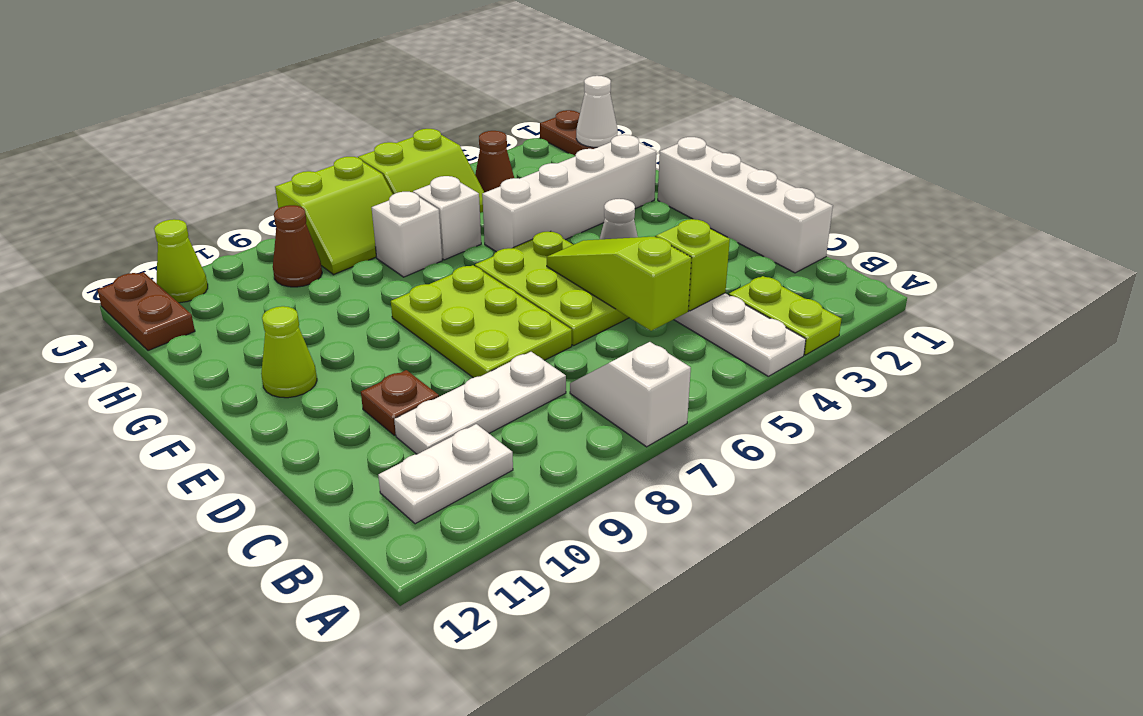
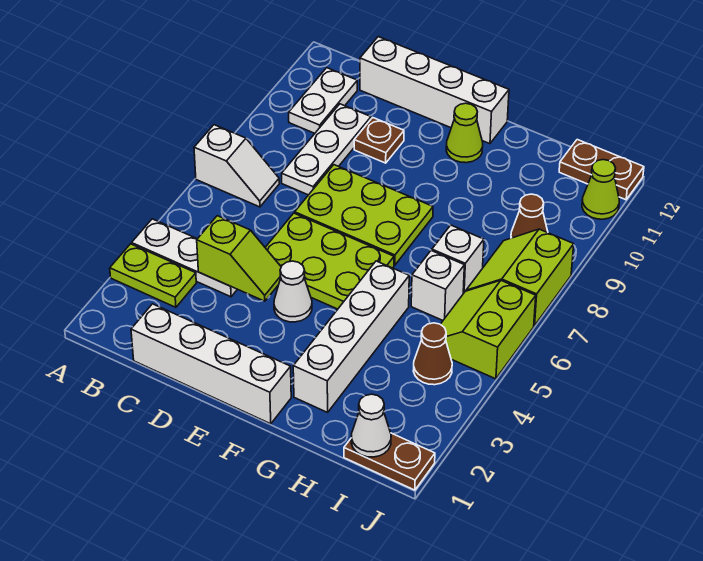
lime slope C5:E5 level 2 top C -> none
none -> white brick C12:F12 level 1

